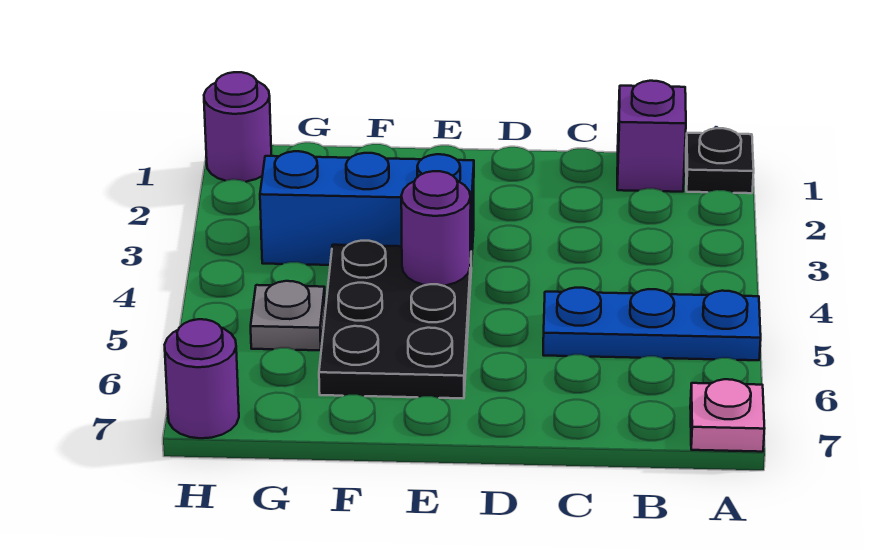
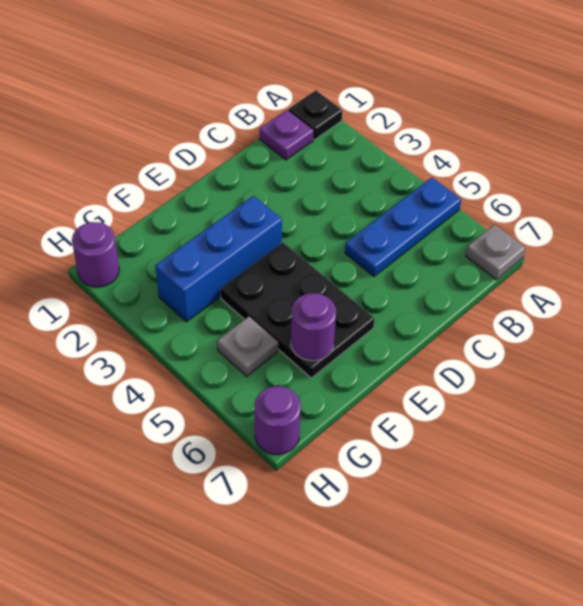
pink plate A7 level 1 -> grey plate A7 level 1
purple brick B1 level 1 -> purple plate B1 level 1
purple round brick E4 level 2 -> purple round brick F6 level 2

